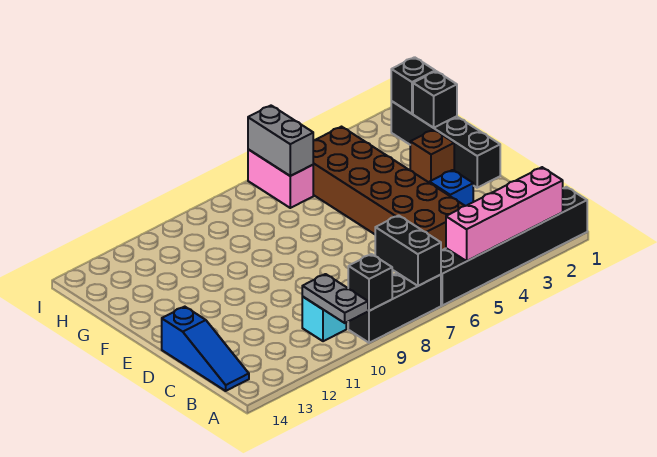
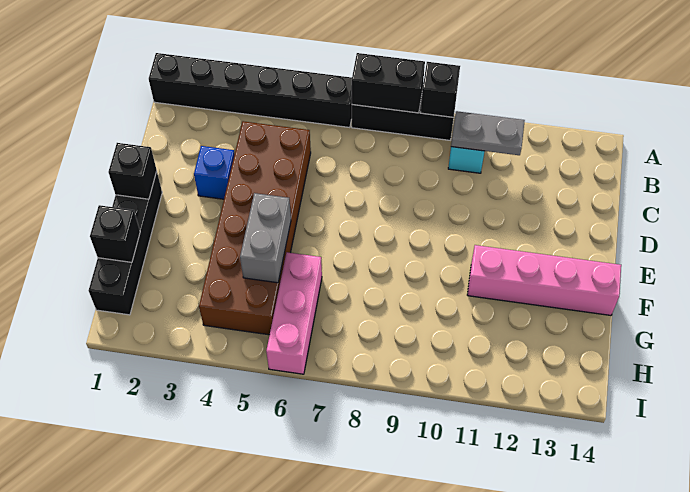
pink brick A2:A5 level 2 -> pink brick F11:F14 level 1
black brick A7:B7 level 2 -> black brick A7:A8 level 2
grey plate A10:B10 level 2 -> grey plate B10:B11 level 2
blue slope B14:D14 level 1 top D -> none
brown brick F2 level 1 -> none
black brick H1 level 2 -> black brick E1 level 2
pink brick H6:I6 level 1 -> pink brick G6:I6 level 1
grey brick H6:I6 level 2 -> grey brick F5:G5 level 2

